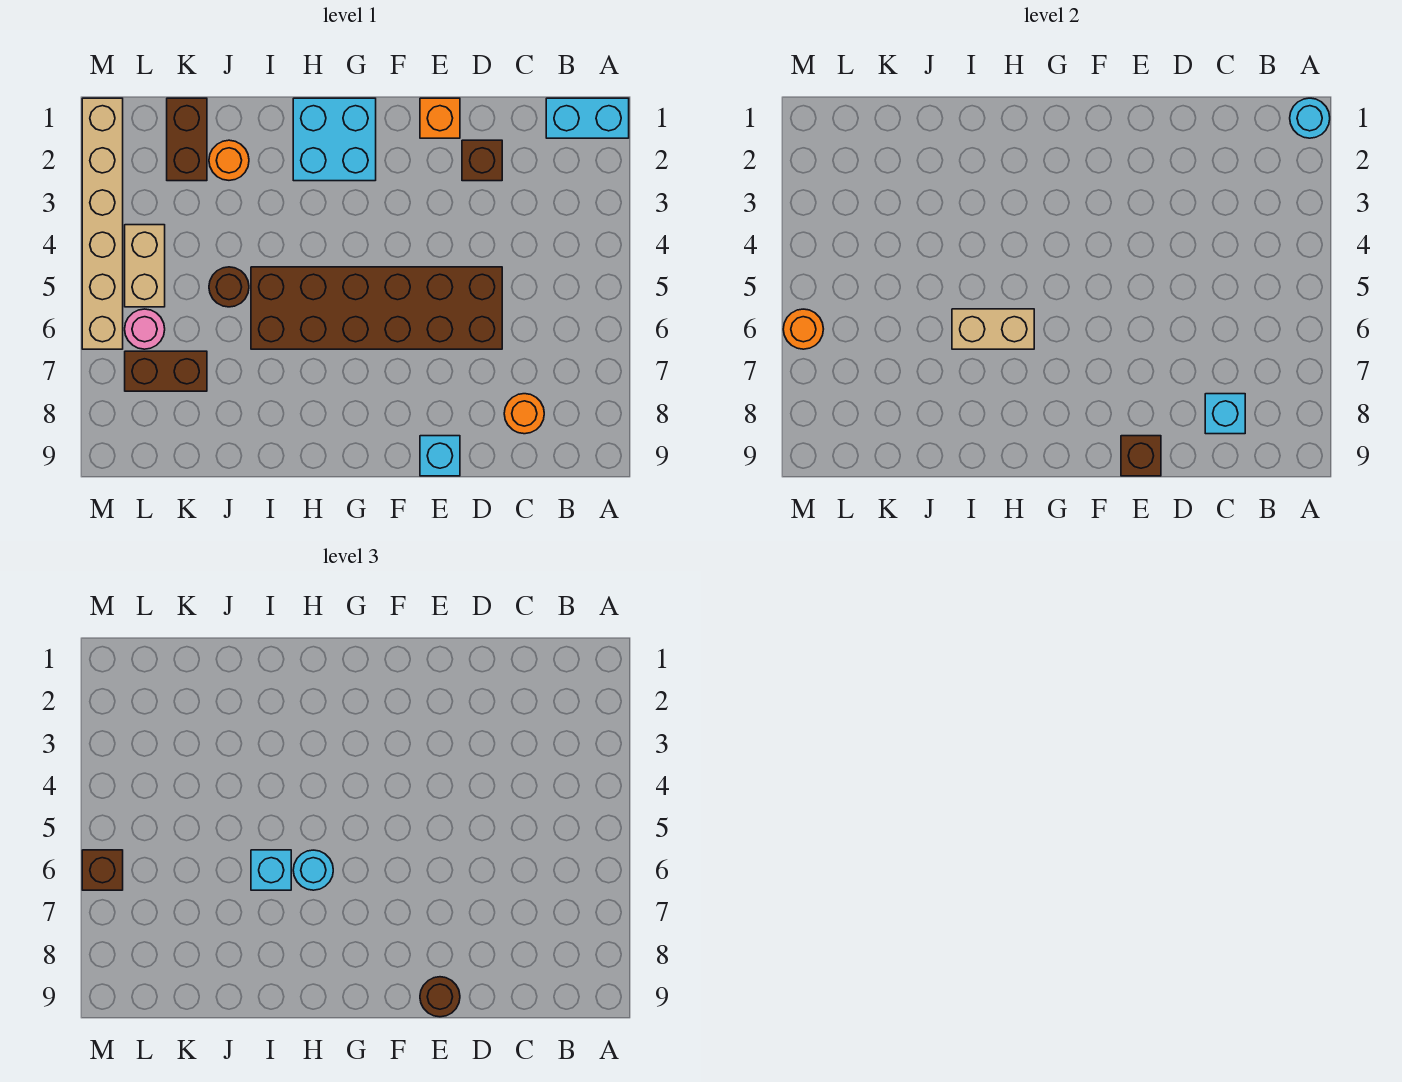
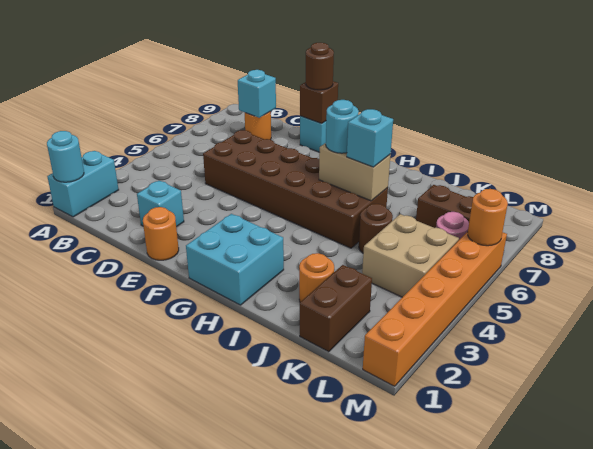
cyan brick A1:B1 level 1 -> cyan brick A1:A2 level 1
brown brick D2 level 1 -> cyan brick D2 level 1
orange brick E1 level 1 -> orange round brick E1 level 1
tan brick L4:L5 level 1 -> tan brick K4:L5 level 1
tan brick M1:M6 level 1 -> orange brick M1:M6 level 1
brown brick M6 level 3 -> none

